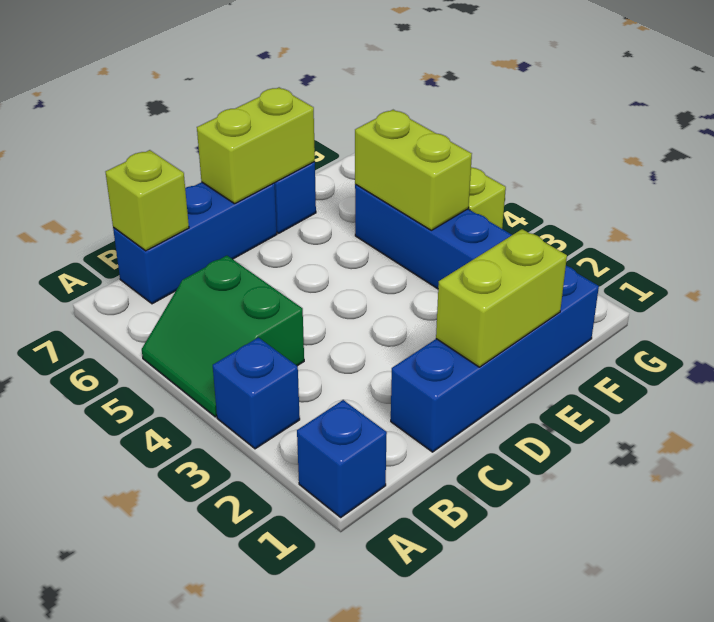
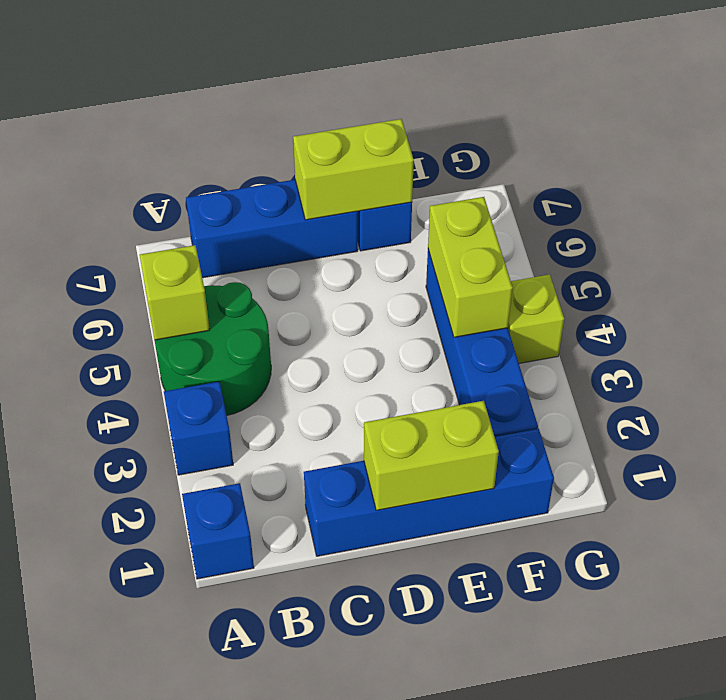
green slope A4:B5 level 1 top B -> green round brick A4:B5 level 1
lime brick B7 level 2 -> lime brick A5 level 2

